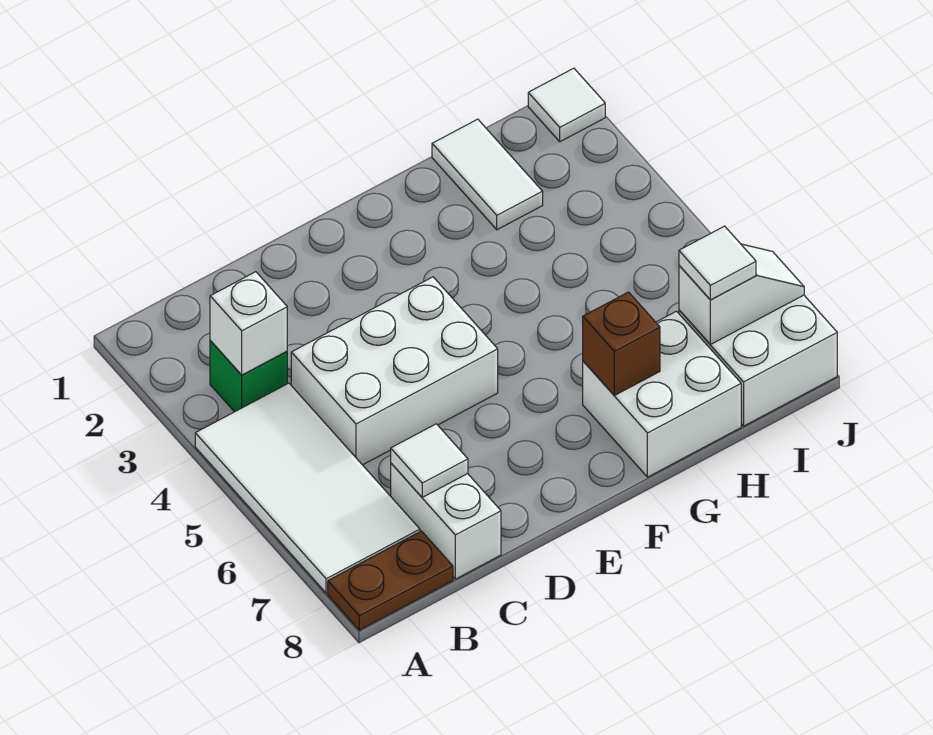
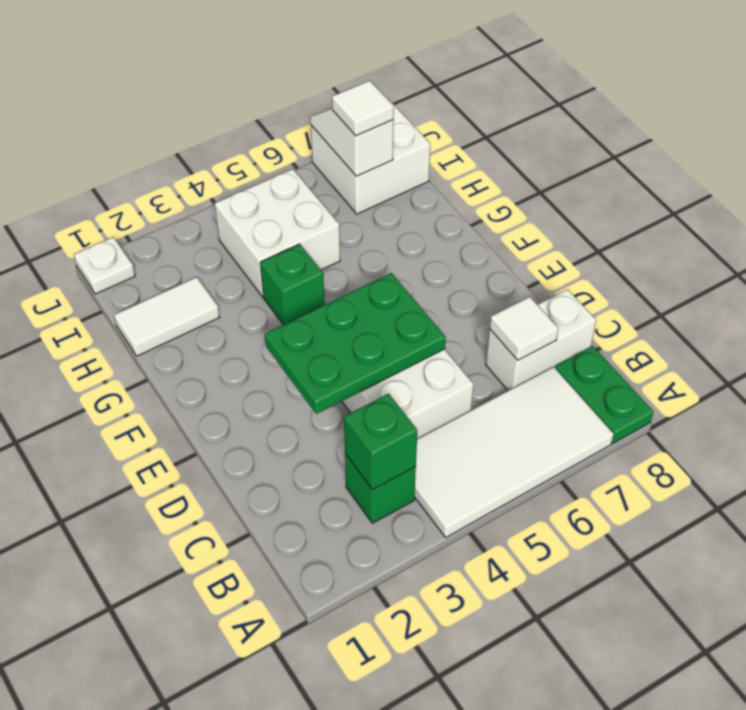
brown plate A8:B8 level 1 -> green plate A8:B8 level 1
white brick B3 level 2 -> green brick B3 level 2
none -> green plate D3:E5 level 2
none -> green brick G4 level 1
white brick G7:H8 level 1 -> white brick H4:I5 level 1
brown brick G7 level 2 -> none
white tile J1 level 1 -> white plate J1 level 1

